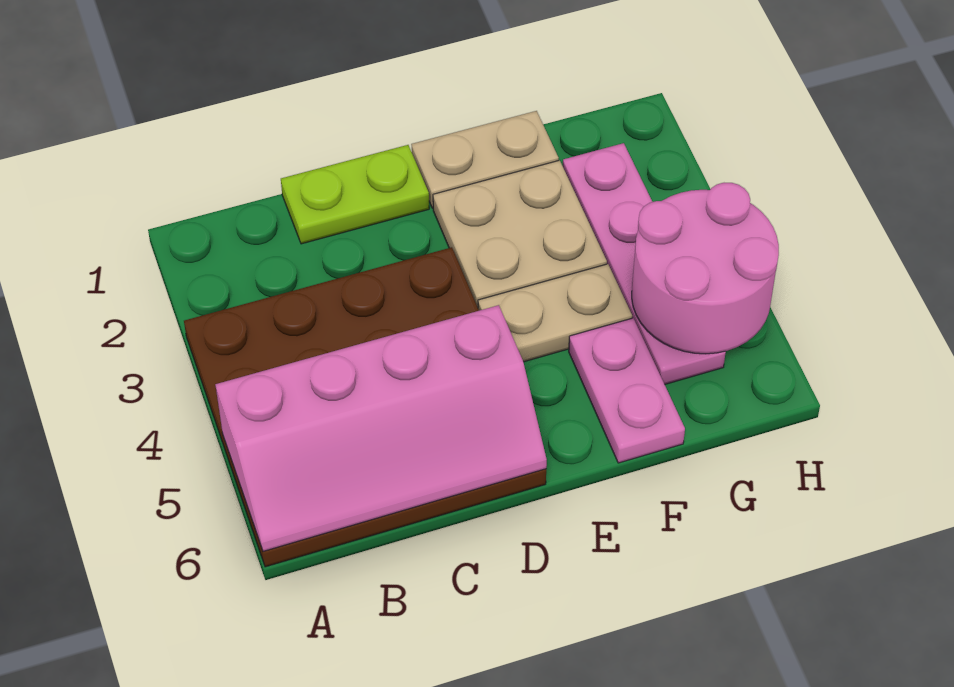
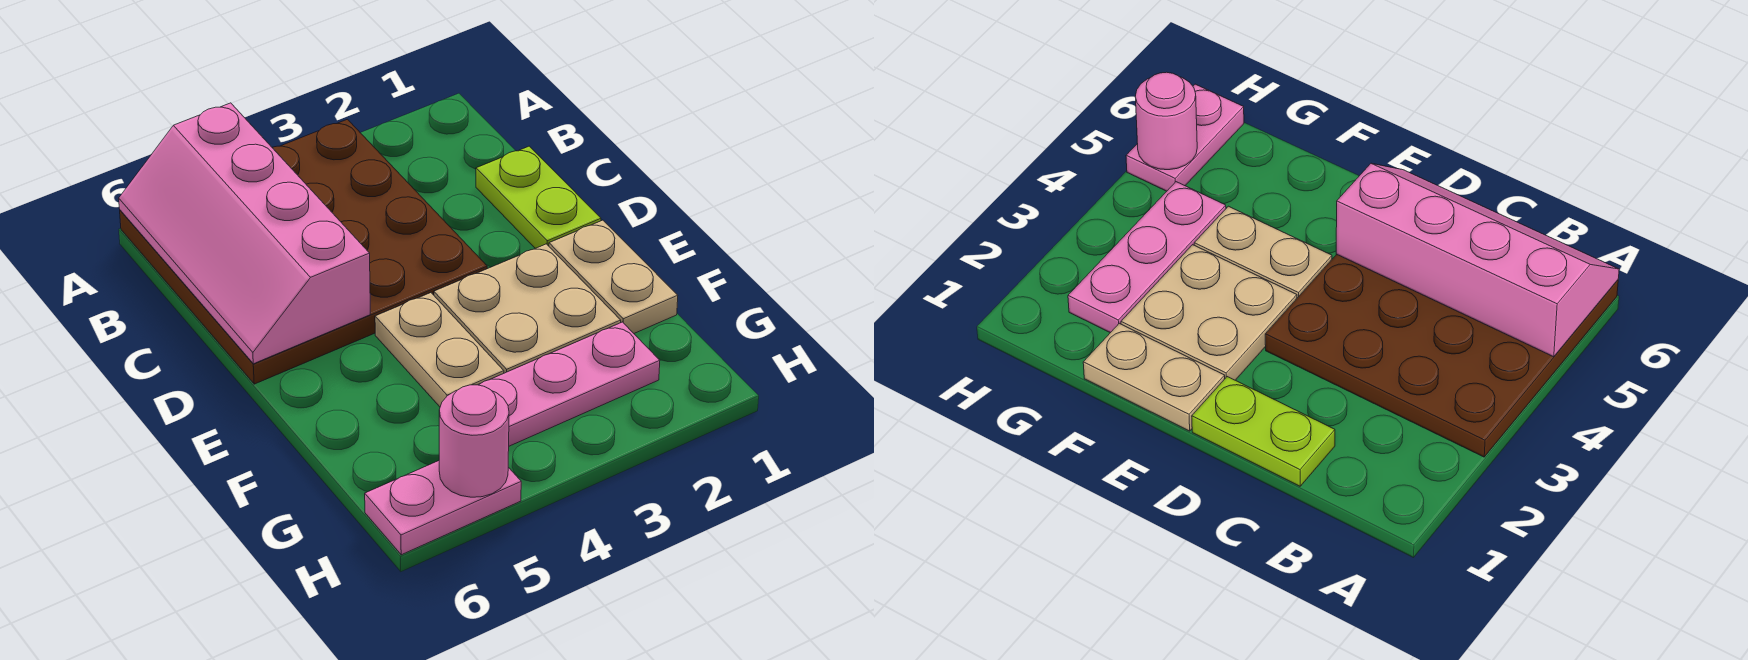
pink plate F5:F6 level 1 -> pink plate H5:H6 level 1
pink plate G2:G5 level 1 -> pink plate G2:G4 level 1
pink round brick G4:H5 level 2 -> pink round brick H5 level 2

